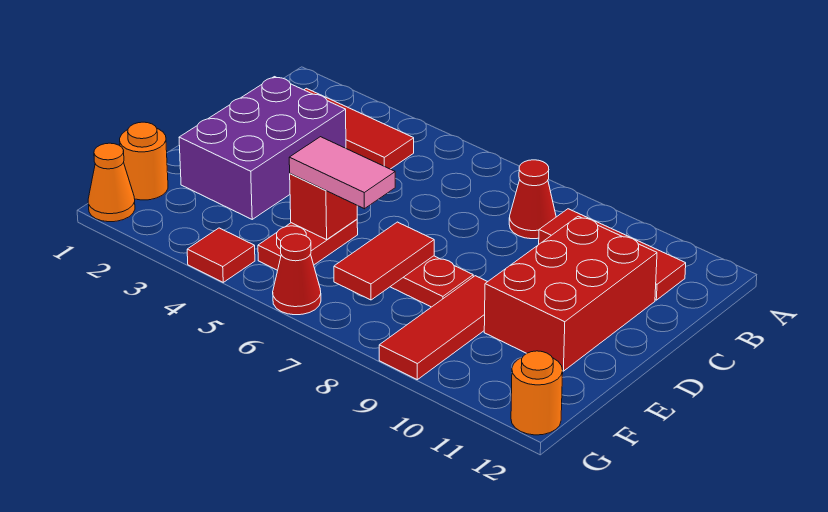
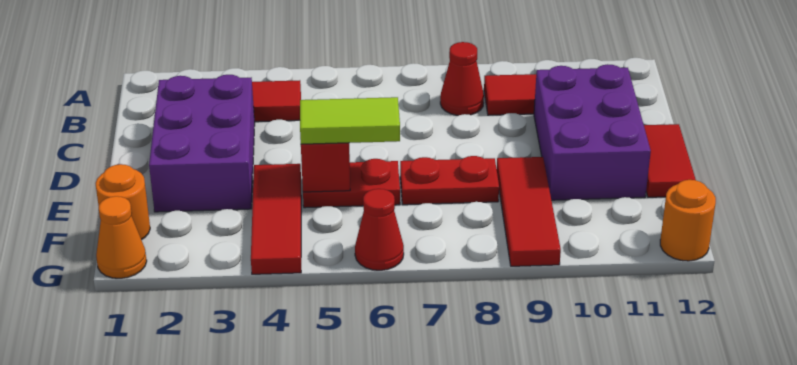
red brick C10:E11 level 1 -> purple brick C10:E11 level 1
red plate E5:F5 level 1 -> red plate E5:E6 level 1
pink tile E5:E6 level 3 -> lime tile E5:E6 level 3
red tile E7:F7 level 2 -> red tile D12:E12 level 1
red tile G4 level 1 -> red tile E4:G4 level 1

